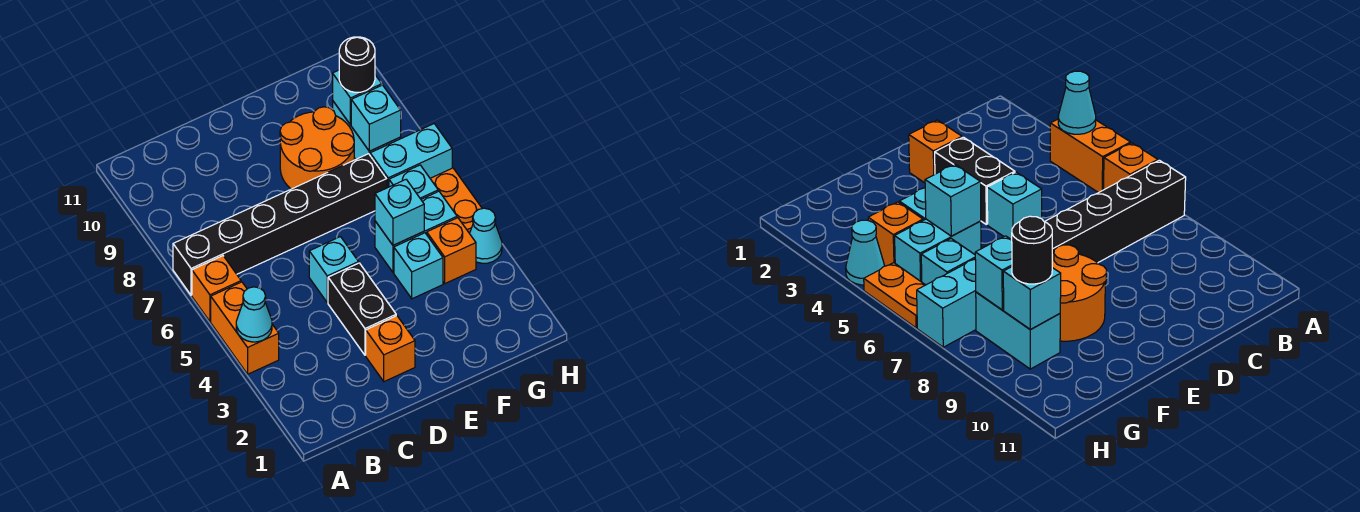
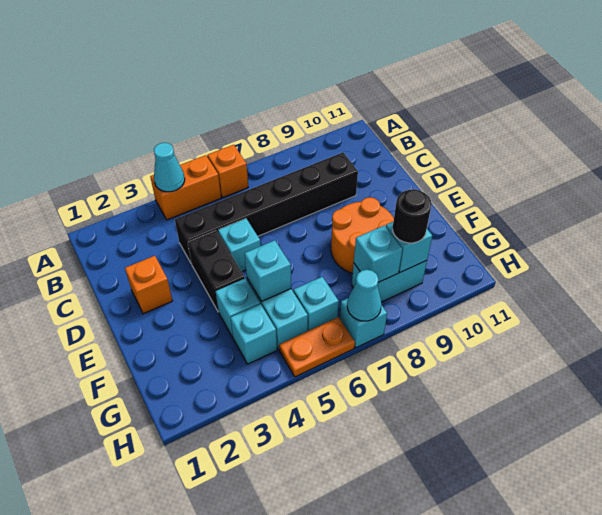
black brick A7:F7 level 1 -> black brick C4:C9 level 1
black brick D3:D4 level 1 -> black brick D4:E4 level 1
orange brick G4 level 1 -> cyan brick G4 level 1
cyan brick G7:H7 level 1 -> cyan brick H7 level 1
cyan cone H4 level 1 -> cyan cone H7 level 2

